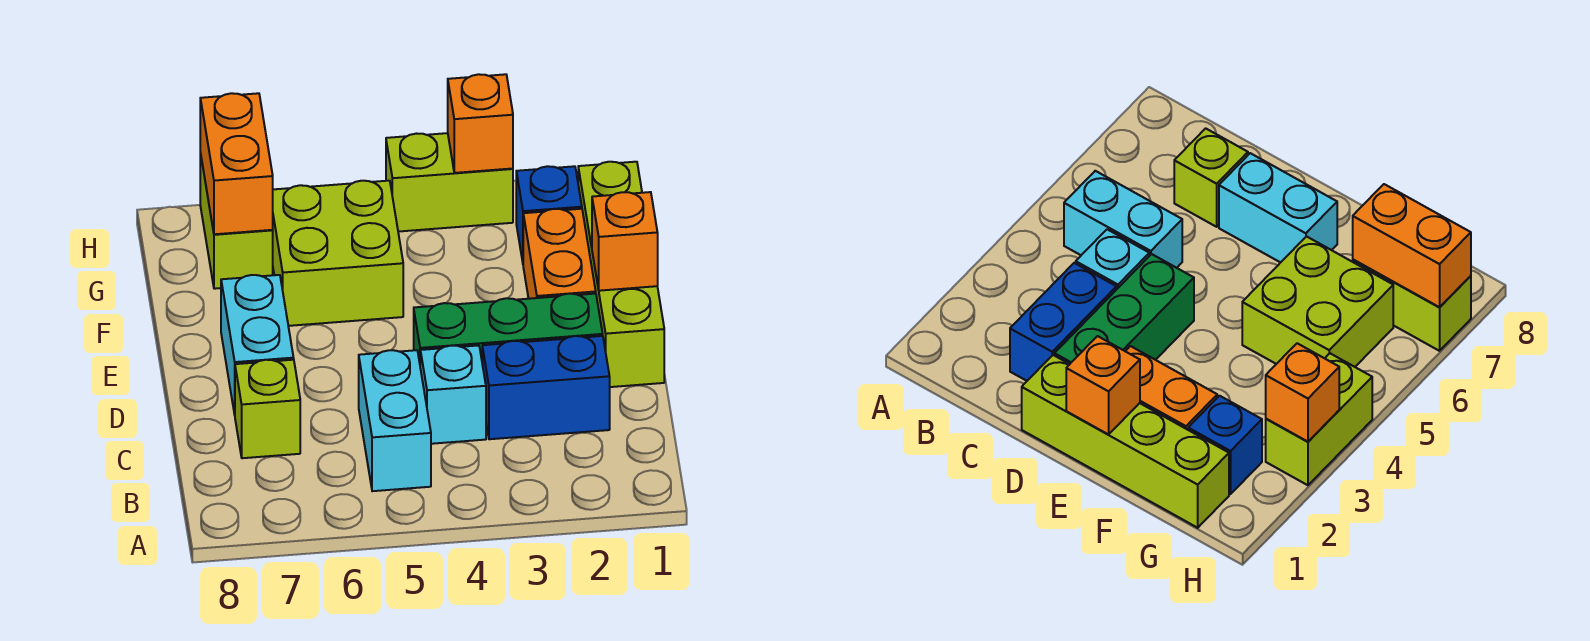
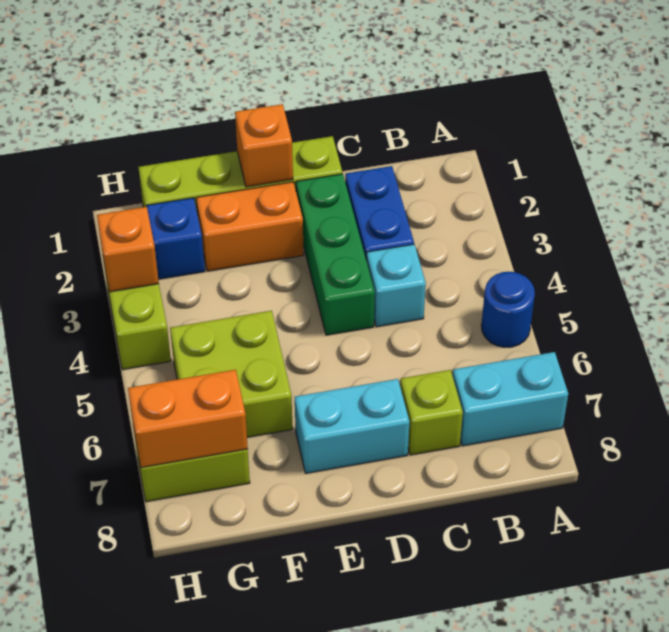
none -> blue round brick A5 level 1
cyan brick B5:C5 level 1 -> cyan brick A7:B7 level 1

